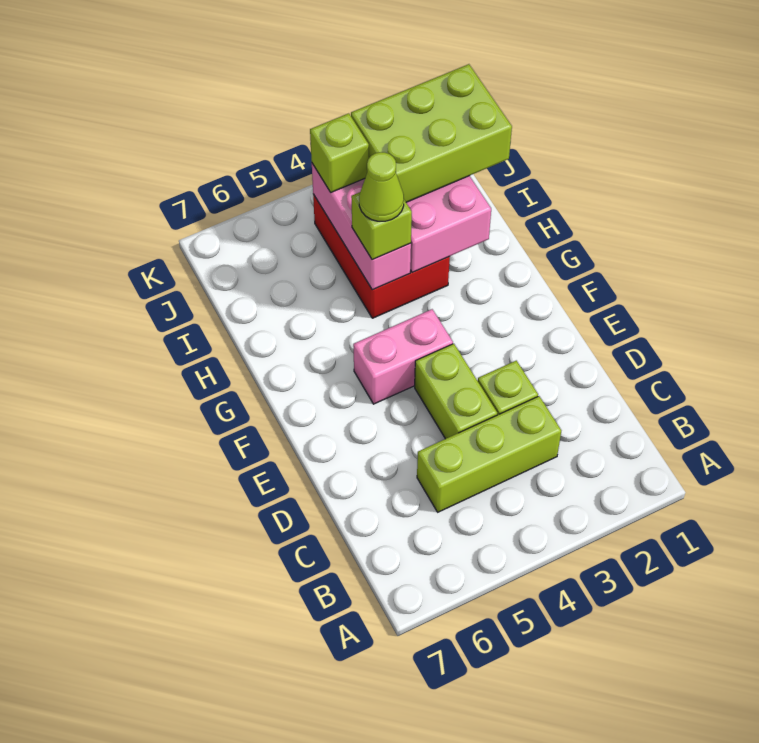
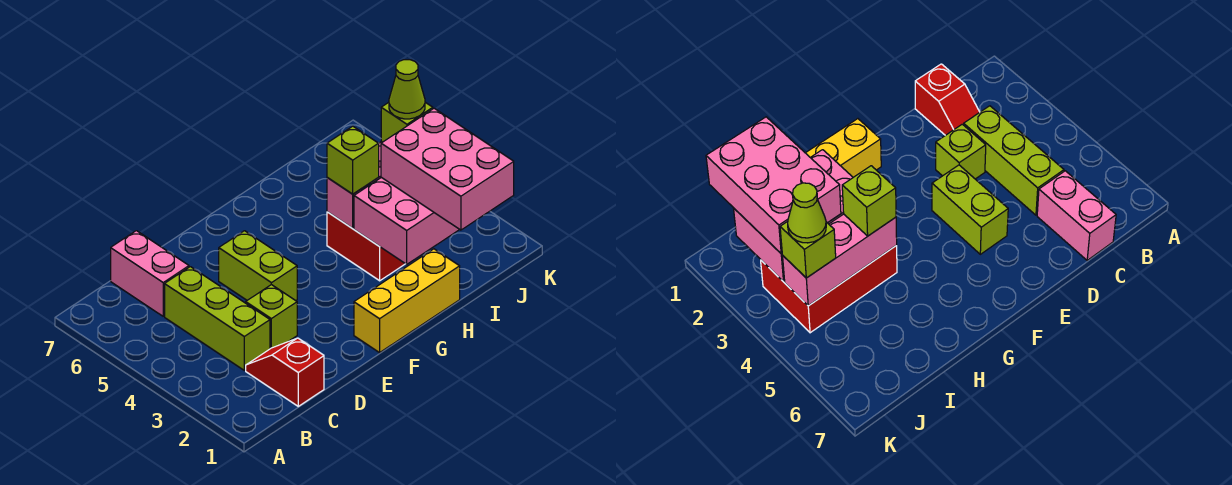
none -> red slope C1:C2 level 1 top 1
lime brick D4:E4 level 1 -> lime brick E4:E5 level 1
none -> yellow brick F1:H1 level 1
pink brick F4:F5 level 1 -> pink brick C6:C7 level 1
lime cone H4 level 4 -> lime cone J4 level 4
lime brick I1:J3 level 3 -> pink brick I1:J3 level 3

